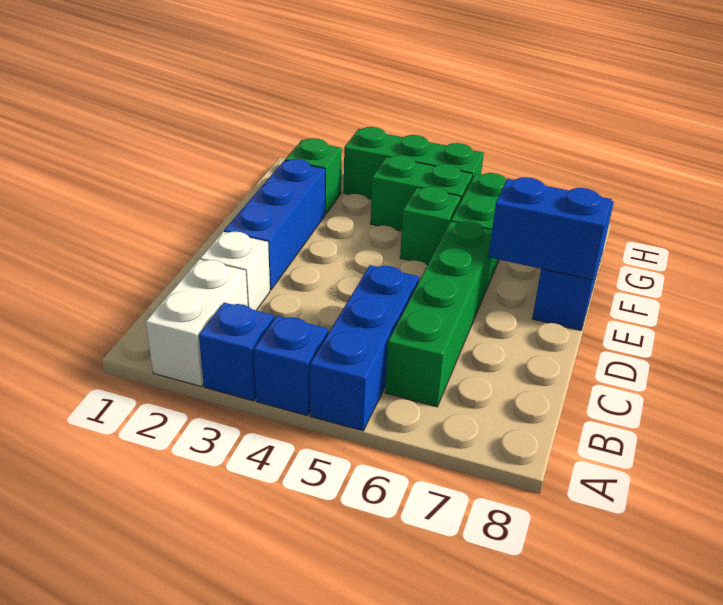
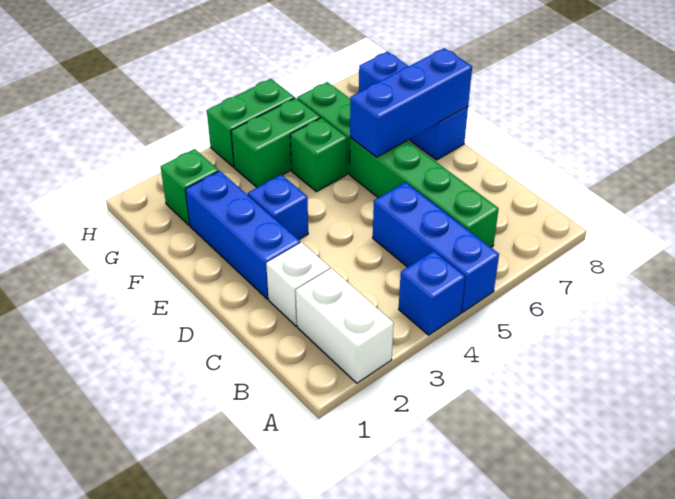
blue brick A3 level 1 -> blue brick E3 level 1
blue brick E7:E8 level 2 -> blue brick E6:E8 level 2
green brick H3:H5 level 1 -> green brick H4:H5 level 1

